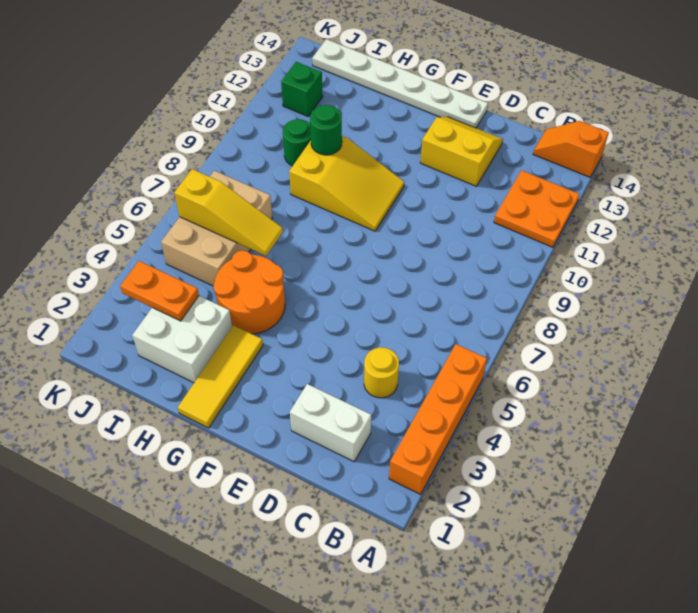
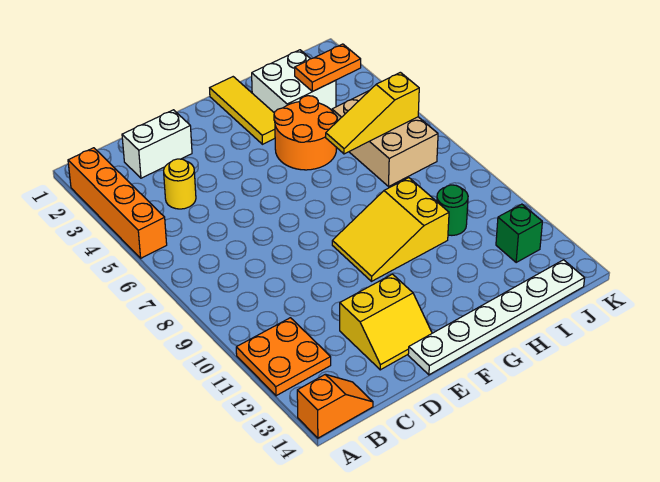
green round brick H10 level 2 -> none

